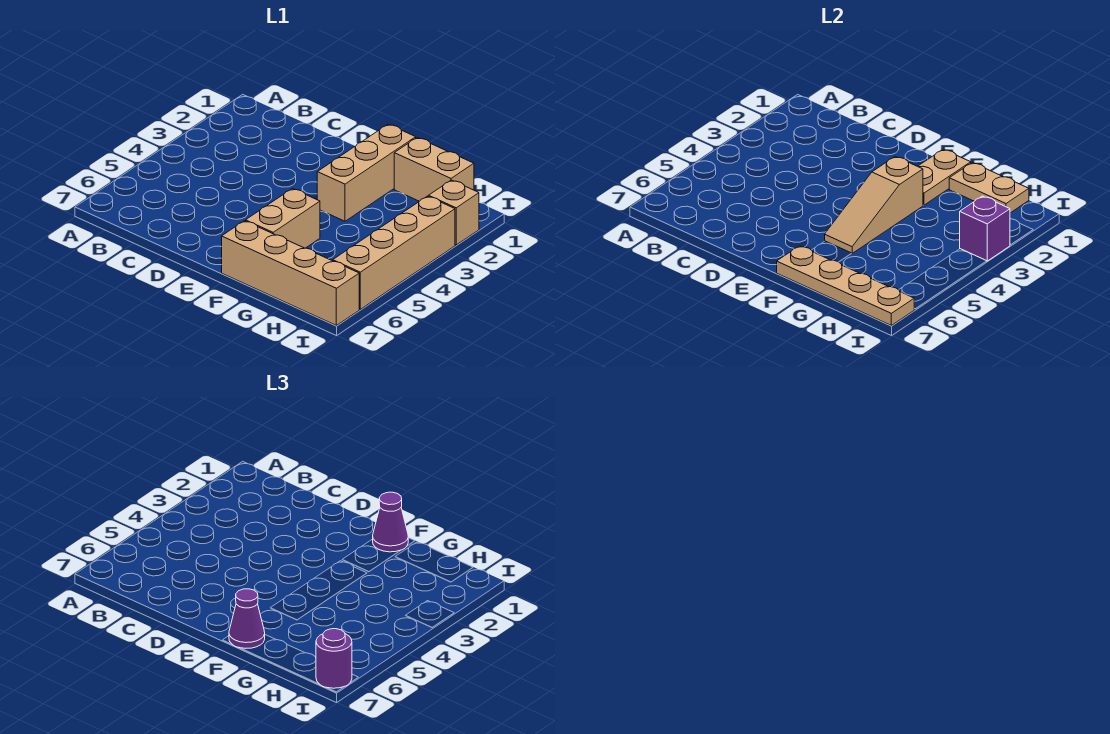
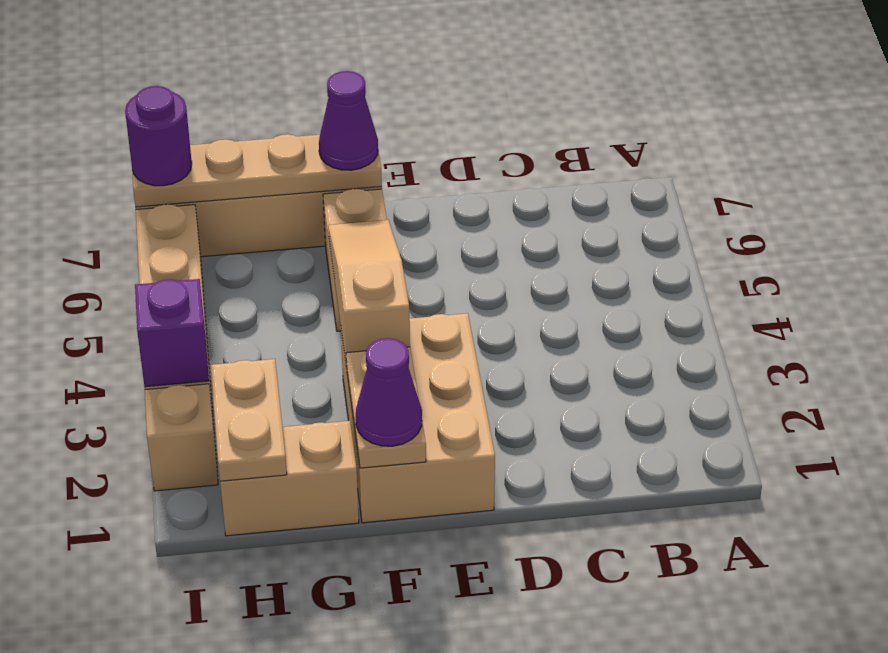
tan brick F1:F3 level 1 -> tan brick E1:F3 level 1
tan plate G1:H1 level 2 -> tan plate H1:H2 level 2

